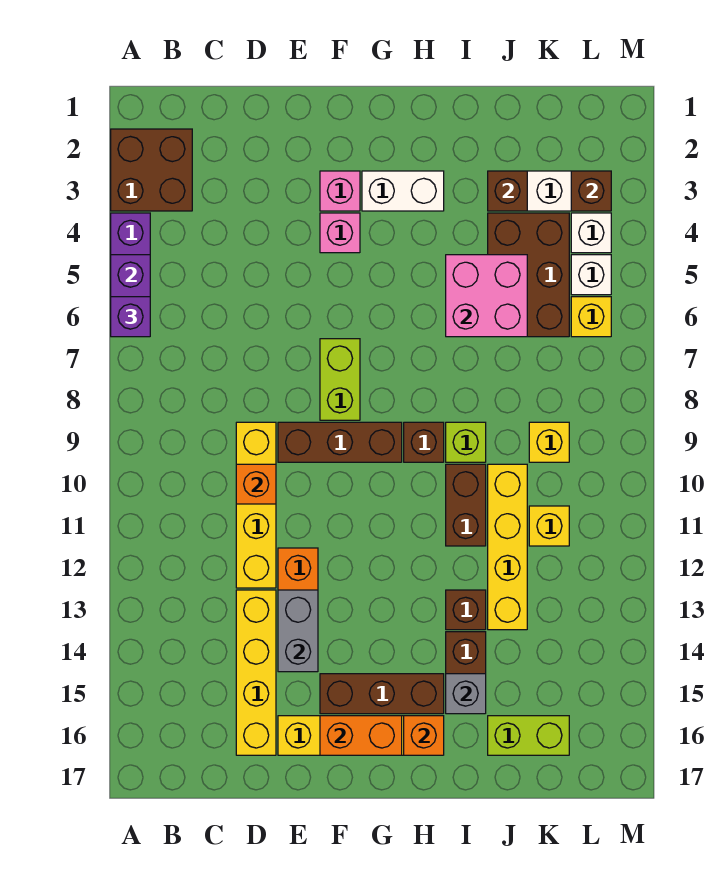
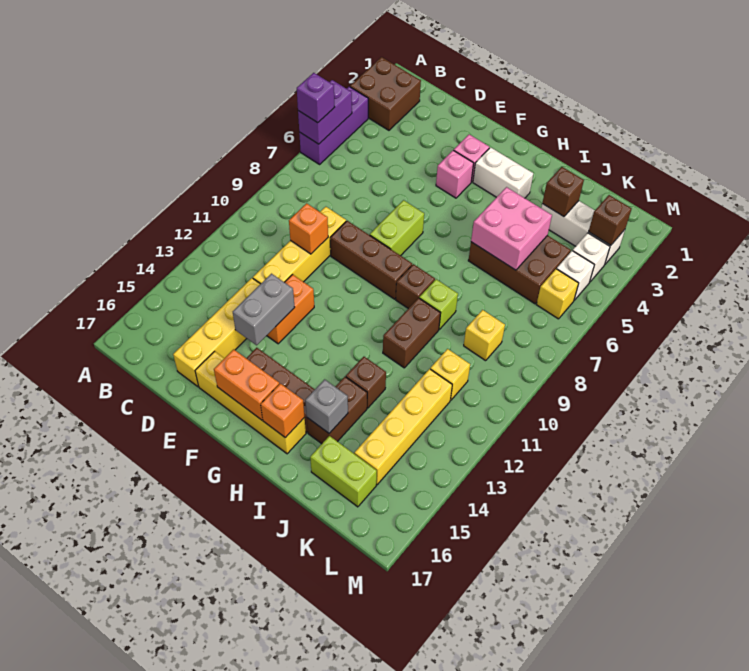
brown brick J4:K6 level 1 -> brown brick I5:K6 level 1
yellow brick J10:J13 level 1 -> yellow brick K12:K15 level 1

